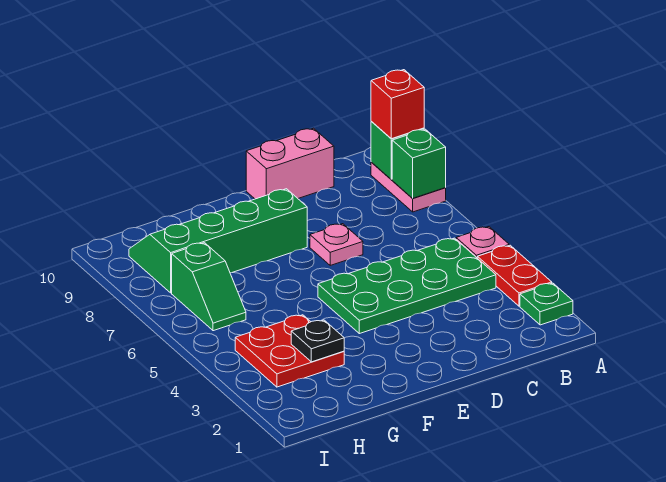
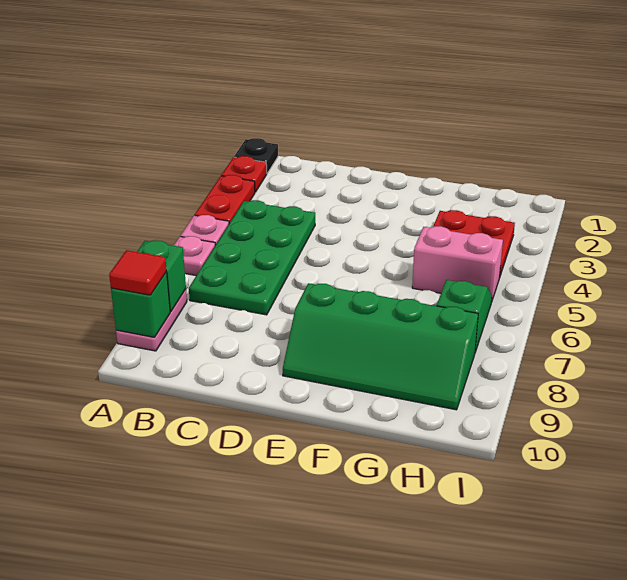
green plate A2 level 1 -> red plate A2 level 1
red brick A9 level 3 -> red tile A9 level 3
green plate B4:E5 level 1 -> green plate B4:C7 level 1
pink brick C10:D10 level 1 -> pink brick G5:H5 level 1
pink plate D7 level 1 -> pink plate A6 level 1
black plate G3 level 2 -> black plate A1 level 1

